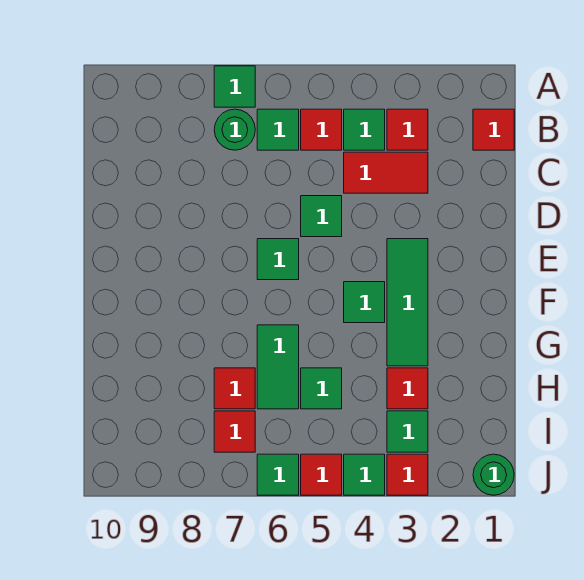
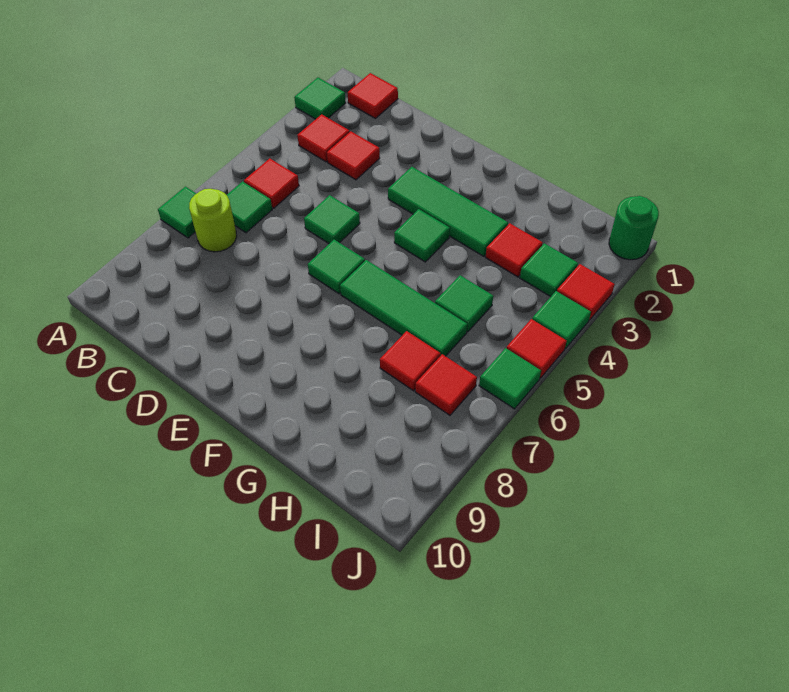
green tile B4 level 1 -> green tile A2 level 1
green round brick B7 level 1 -> lime round brick B7 level 1
red tile C3:C4 level 1 -> red tile C3 level 1
green tile G6:H6 level 1 -> green tile F6:H6 level 1

